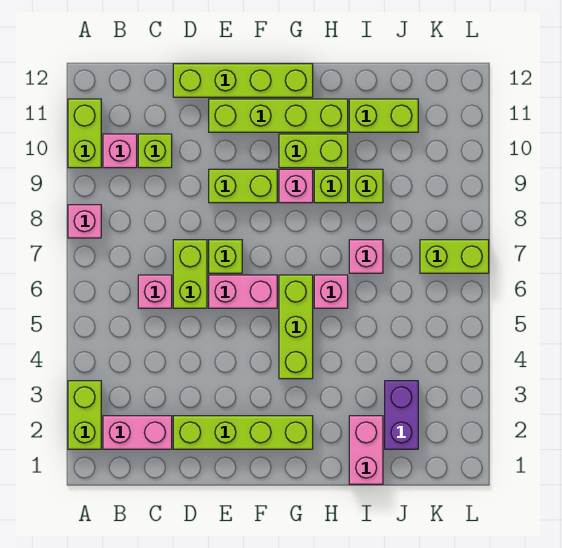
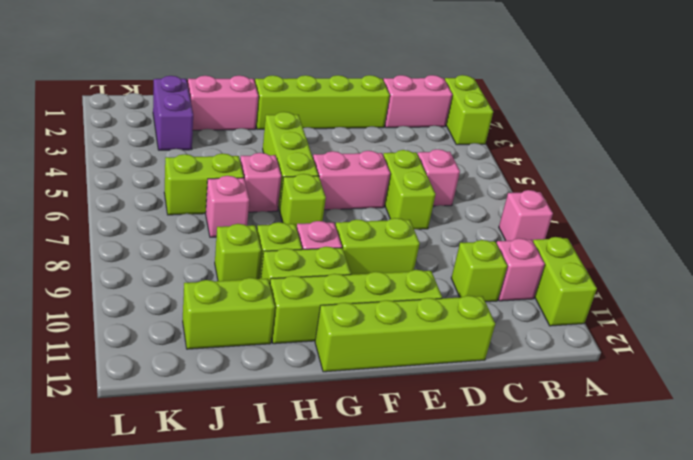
lime brick E7 level 1 -> lime brick G7 level 1
pink brick I1:I2 level 1 -> pink brick H2:I2 level 1
lime brick K7:L7 level 1 -> lime brick I6:J6 level 1

